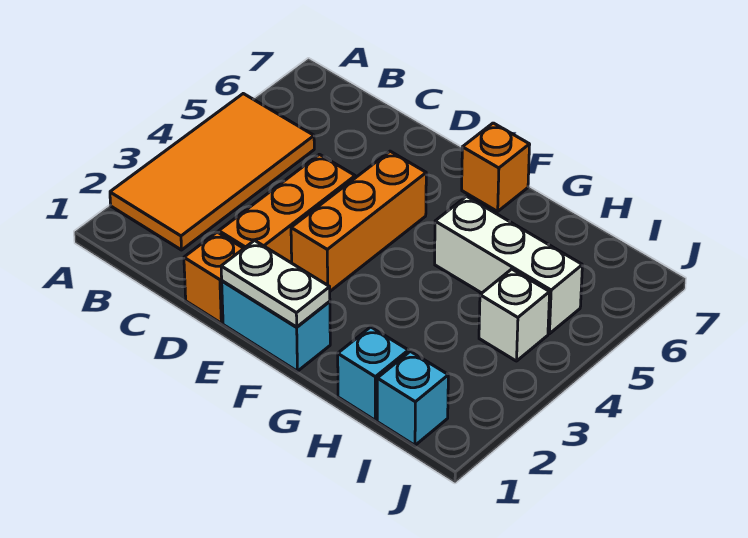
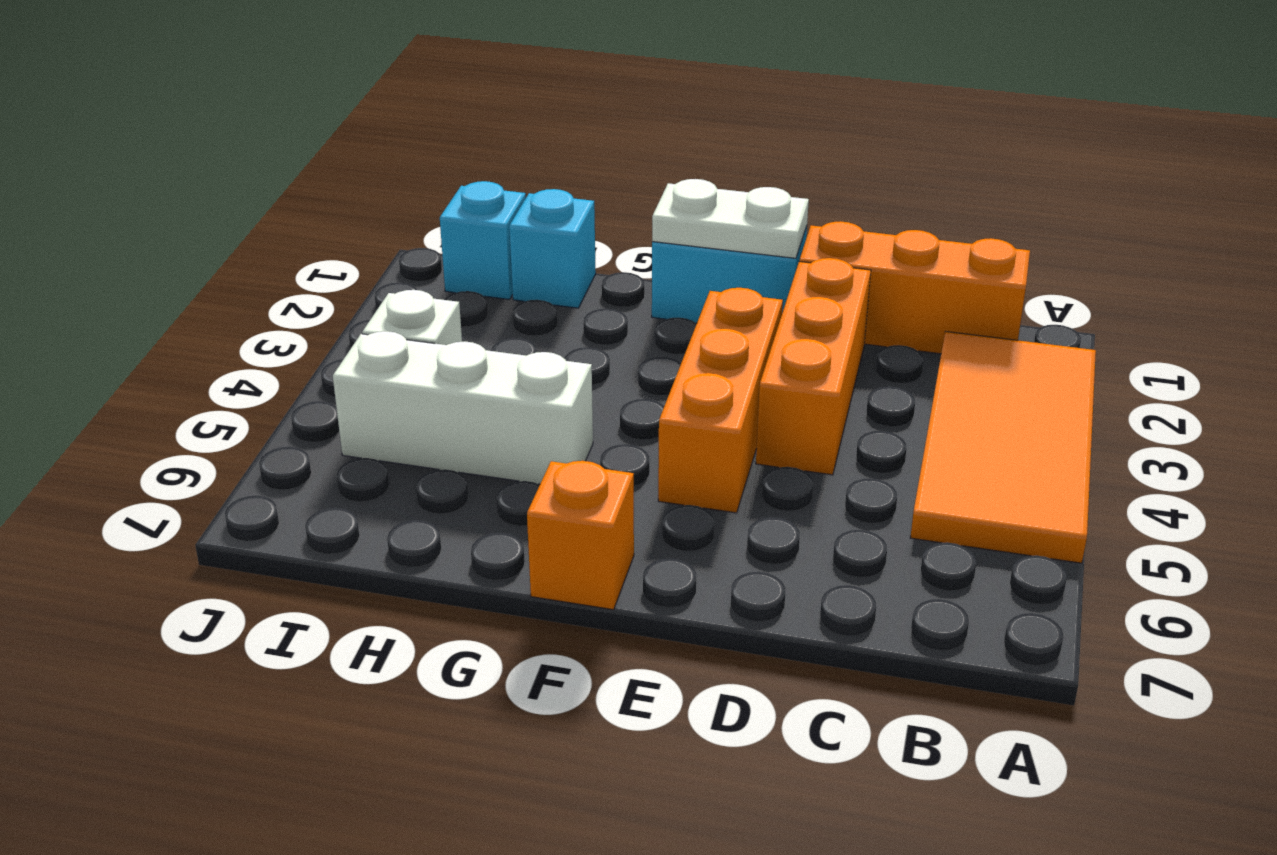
orange brick D1 level 1 -> orange brick B1:D1 level 1

